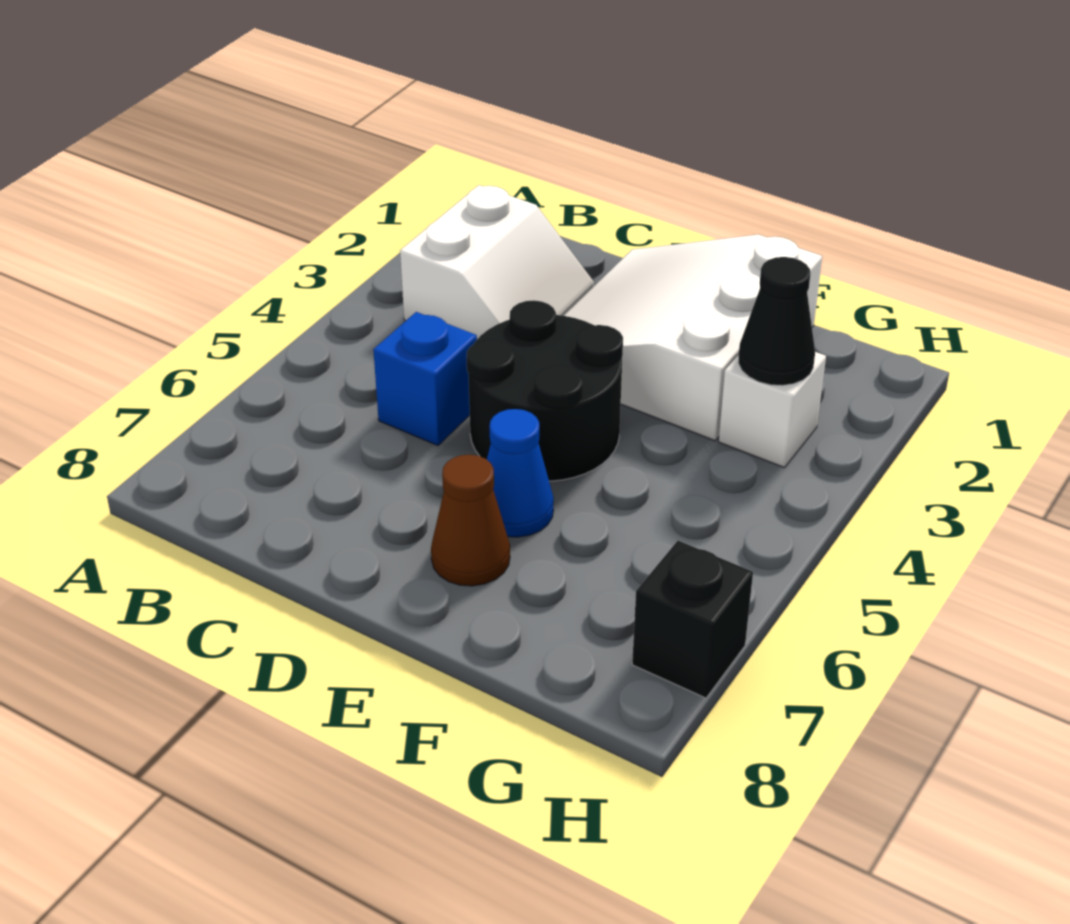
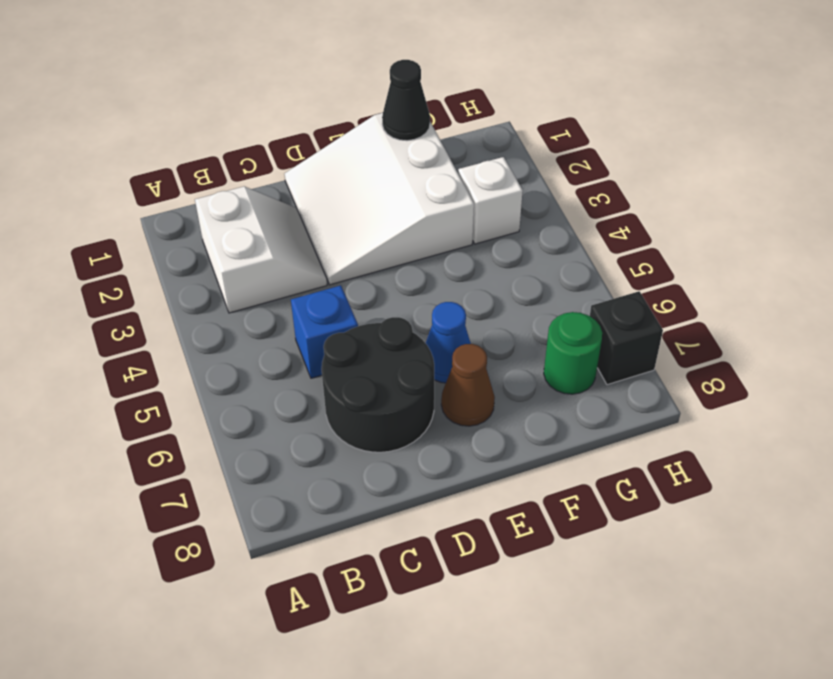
black round brick D4:E5 level 1 -> black round brick C6:D7 level 1
black cone G3 level 2 -> black cone F1 level 2
none -> green round brick G7 level 1

